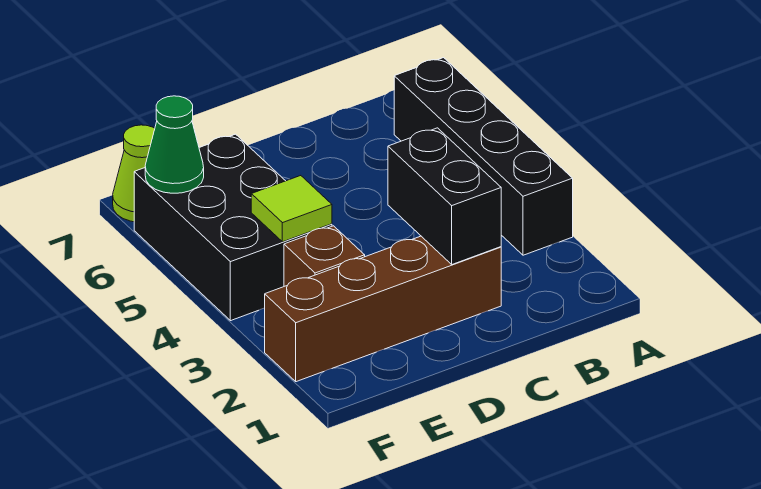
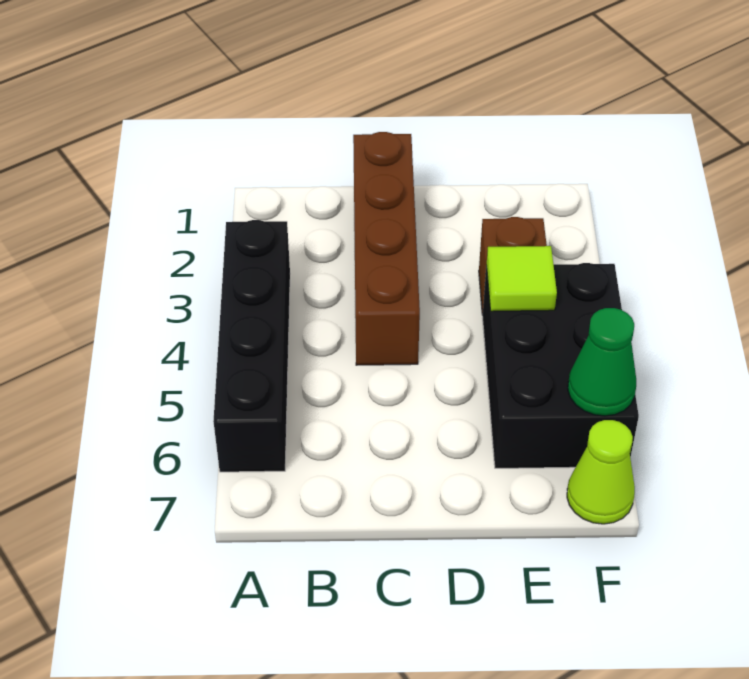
brown brick C2:F2 level 1 -> brown brick C1:C4 level 1
black brick C2:C3 level 2 -> none

